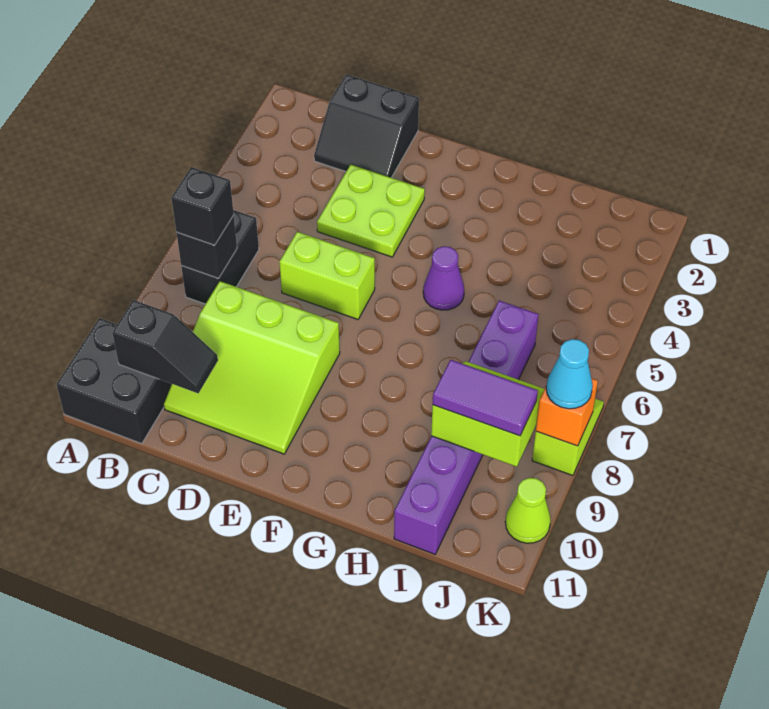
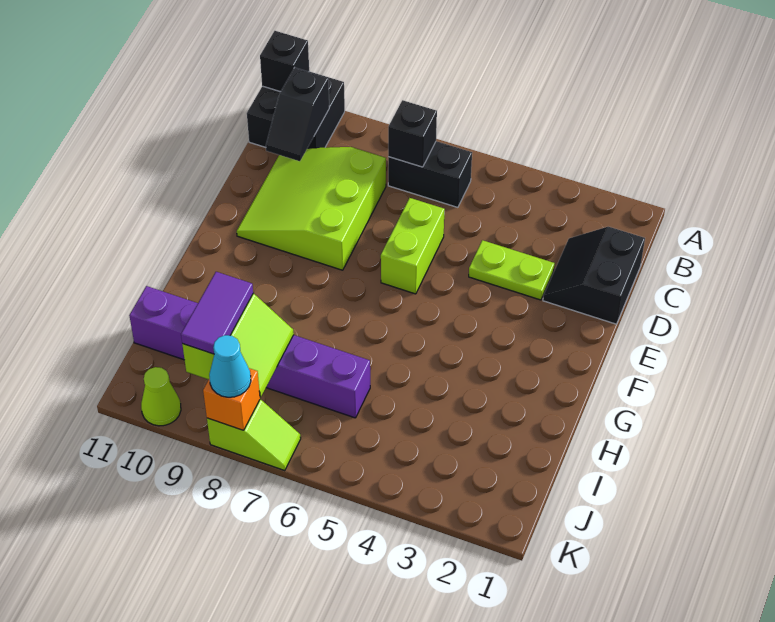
black brick B7 level 3 -> black brick A11 level 2
lime plate D3:E4 level 1 -> lime plate D3:D4 level 1
purple cone G5 level 1 -> none

